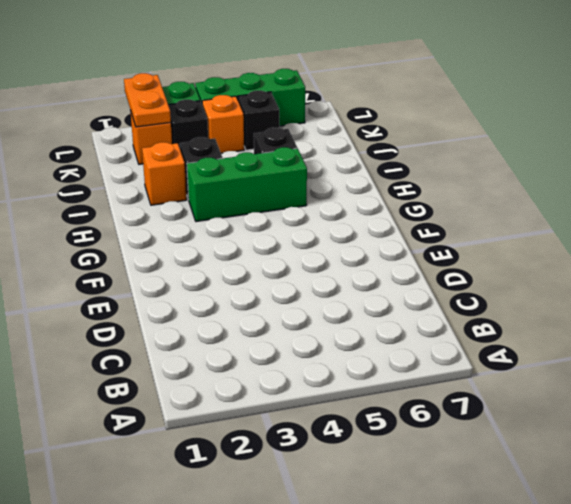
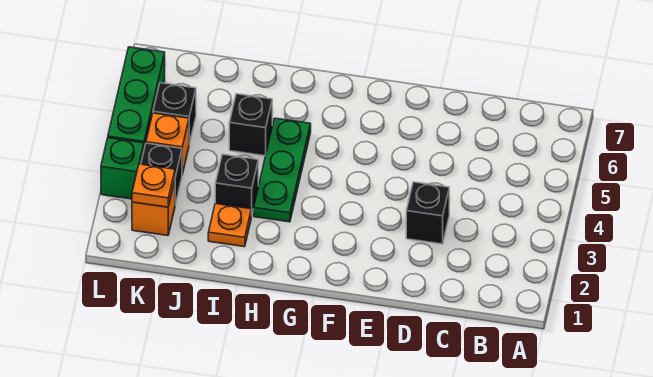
none -> black brick D3 level 1
green brick H3:H5 level 1 -> green plate H3:H5 level 1
orange brick I2 level 1 -> orange plate I2 level 1
orange plate K2:L2 level 2 -> orange plate K2 level 2

